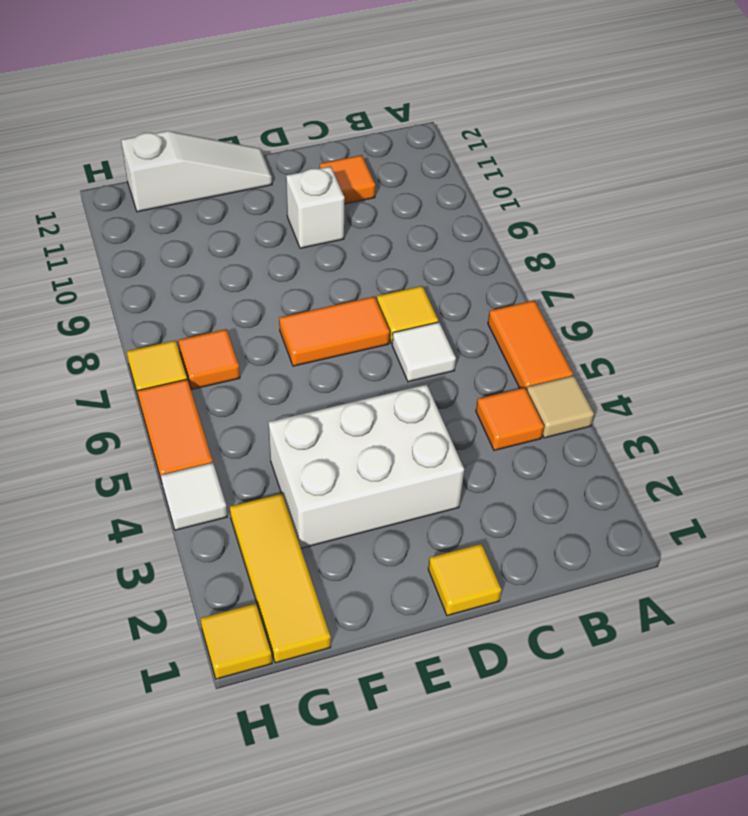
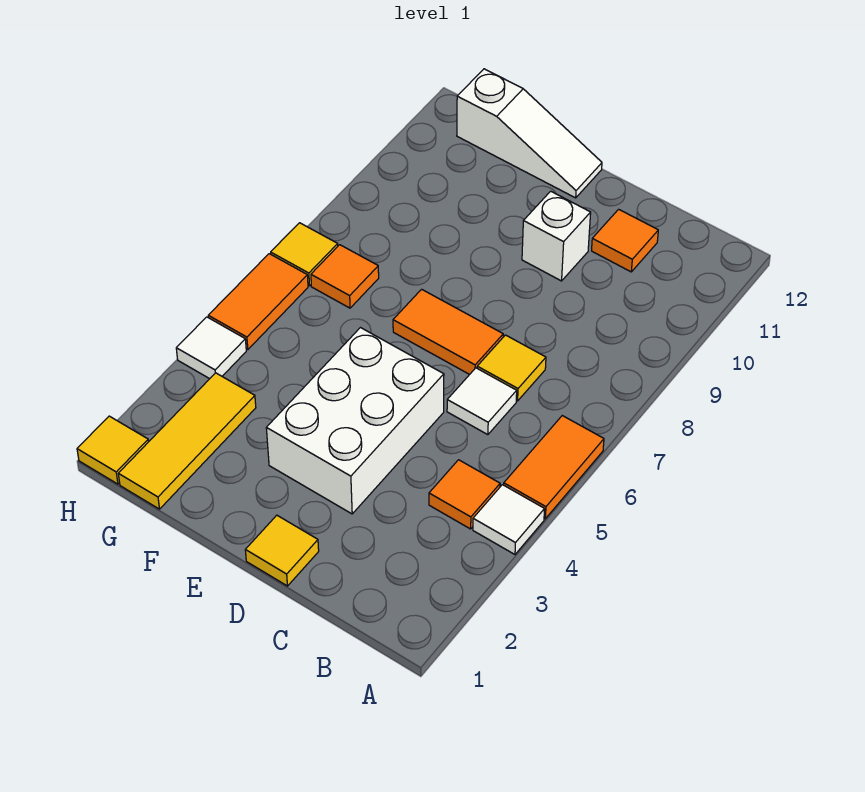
tan tile A4 level 1 -> white tile A4 level 1
white brick D3:F4 level 1 -> white brick D3:E5 level 1

